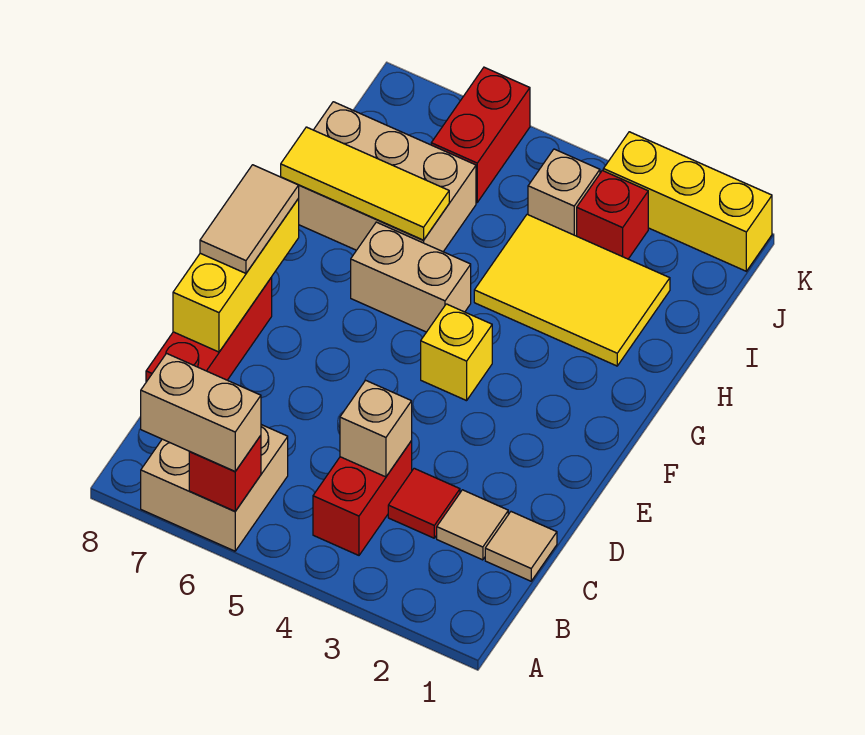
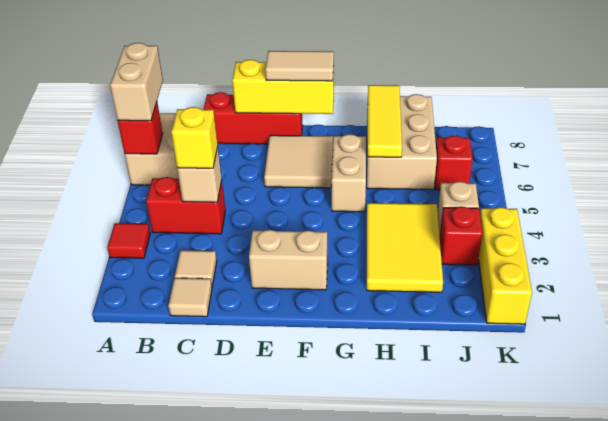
red tile C3 level 1 -> red tile A3 level 1
none -> tan brick E2:F2 level 1
none -> tan tile E6:F7 level 1
yellow brick F4 level 1 -> yellow brick C4 level 3
red brick J6:K6 level 1 -> red brick J6 level 1

